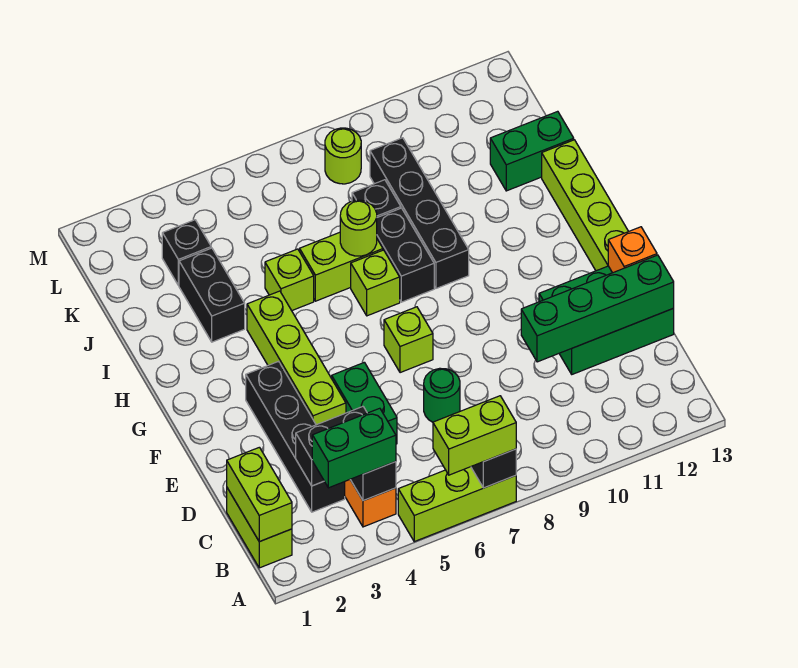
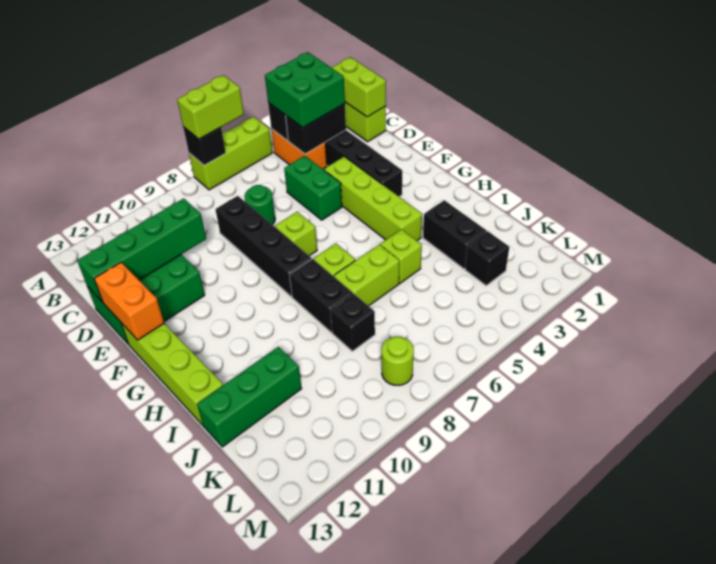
green brick B3:B4 level 3 -> green brick B3:C4 level 3
orange brick E13 level 2 -> orange brick E13:F13 level 2
black brick H9:K9 level 1 -> black brick D8:G8 level 1
lime round brick I7 level 2 -> none
green brick J12:J13 level 1 -> green brick J11:J13 level 1

